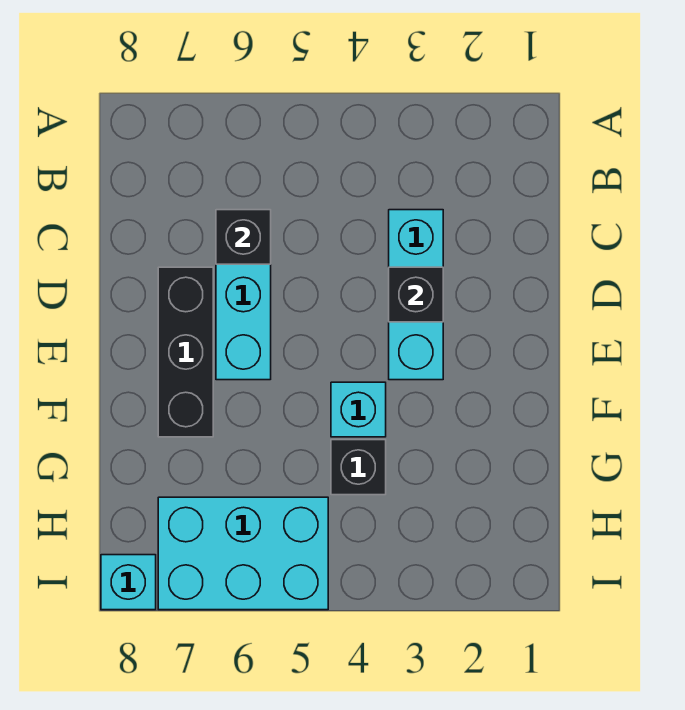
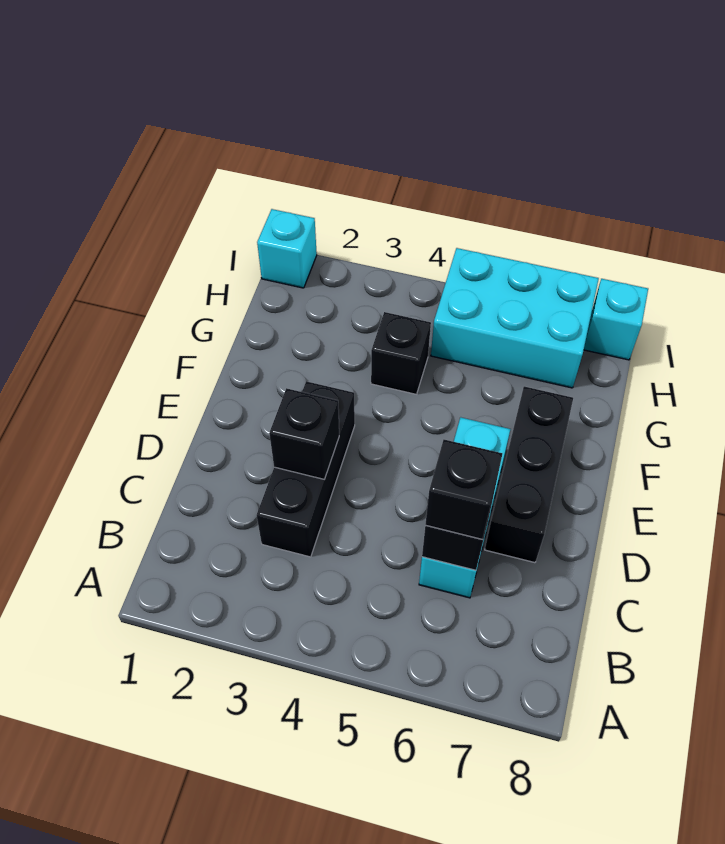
cyan brick C3:E3 level 1 -> black brick C3:E3 level 1
none -> black brick C6 level 3
cyan brick F4 level 1 -> cyan brick I1 level 1

